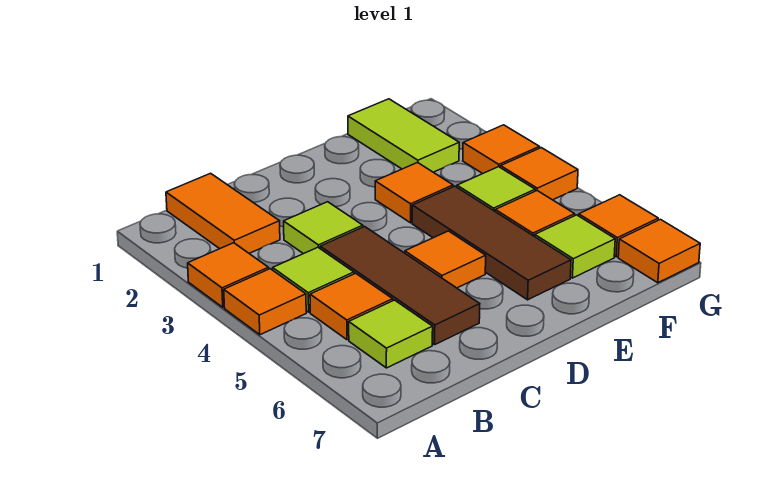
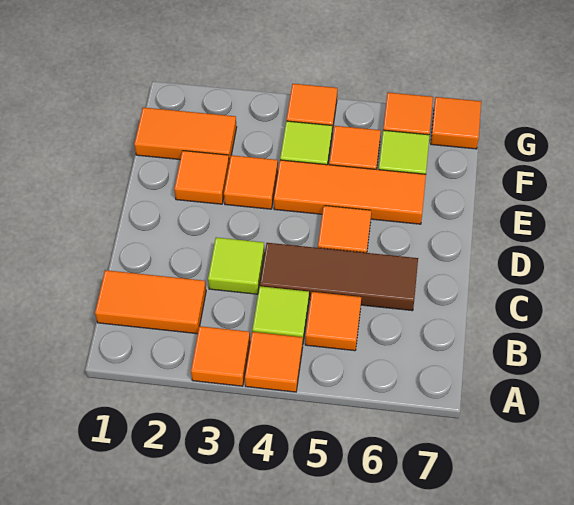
lime tile B6 level 1 -> none
brown tile E4:E6 level 1 -> orange tile E4:E6 level 1
lime tile F1:F2 level 1 -> orange tile F1:F2 level 1
orange tile G3 level 1 -> orange tile E2 level 1

